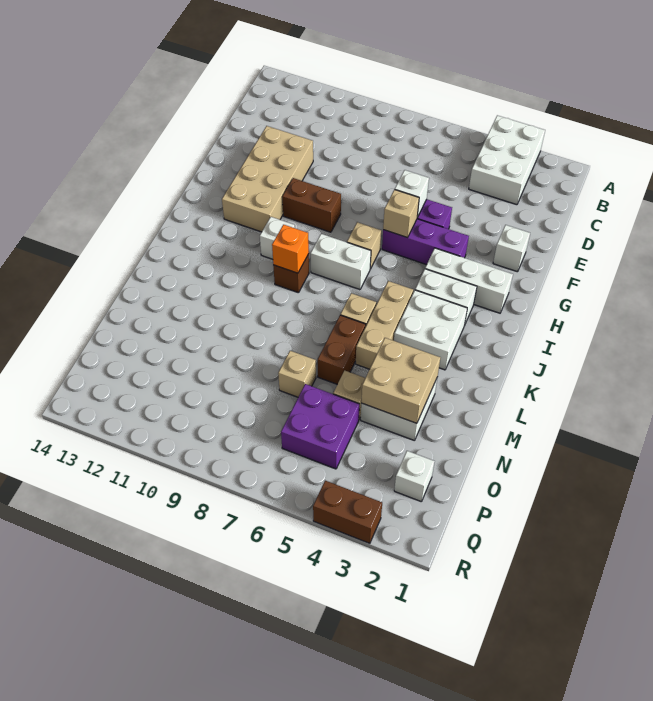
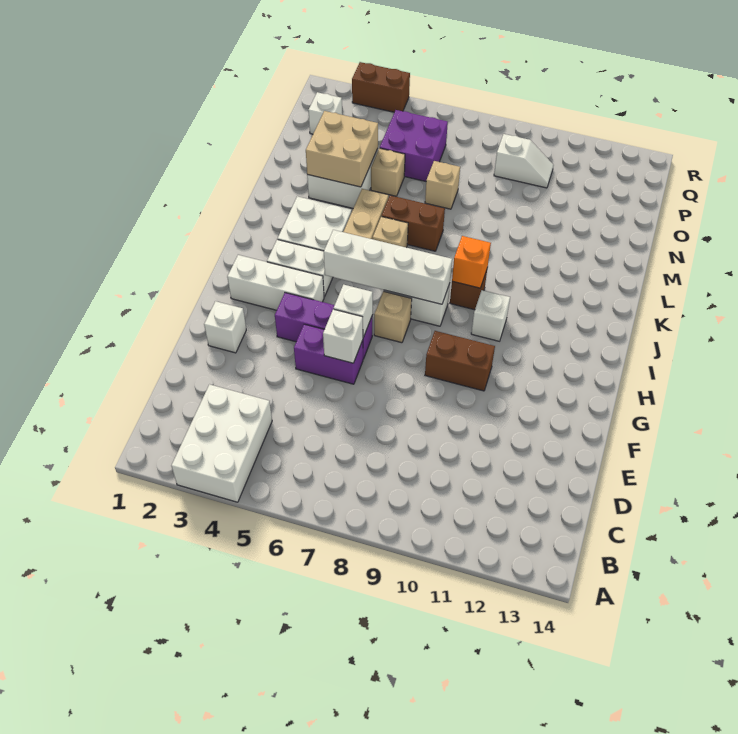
tan brick E11:H12 level 1 -> none
tan brick G6 level 2 -> white brick G6 level 2
none -> white brick I5:I8 level 2
brown brick L6:M6 level 1 -> brown brick L6:L7 level 1
none -> white slope P9:P10 level 1 top 9

